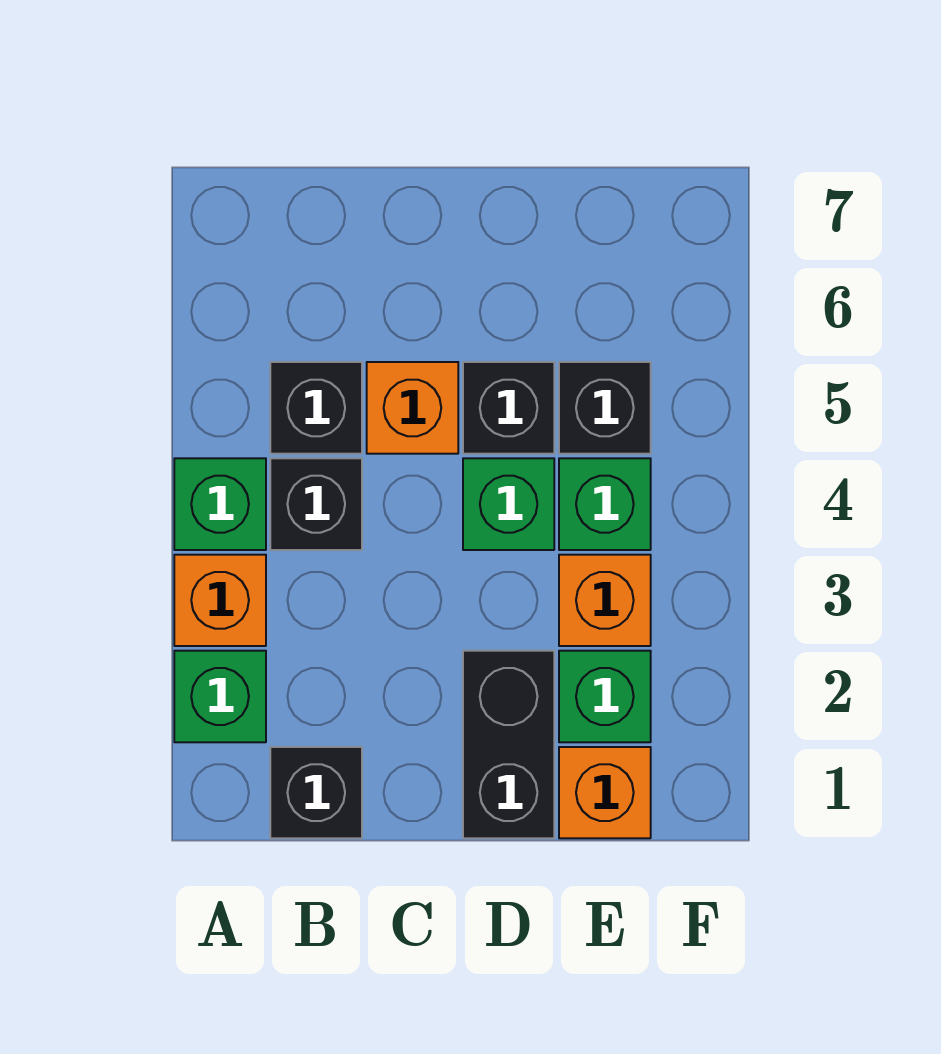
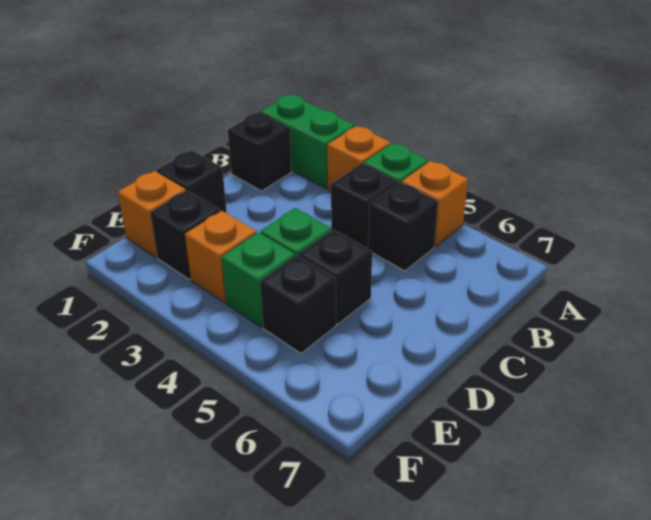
green brick A2 level 1 -> green brick A1:A2 level 1
orange brick C5 level 1 -> orange brick A5 level 1
black brick D1:D2 level 1 -> black brick D1 level 1
green brick E2 level 1 -> black brick E2 level 1

